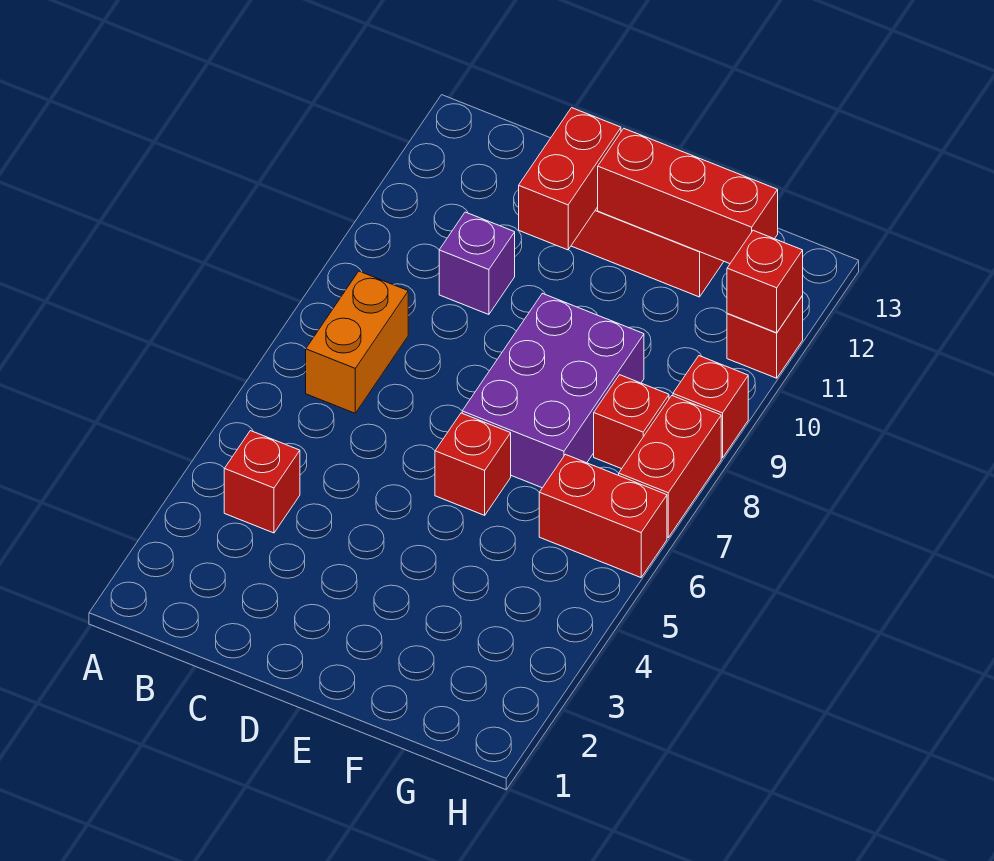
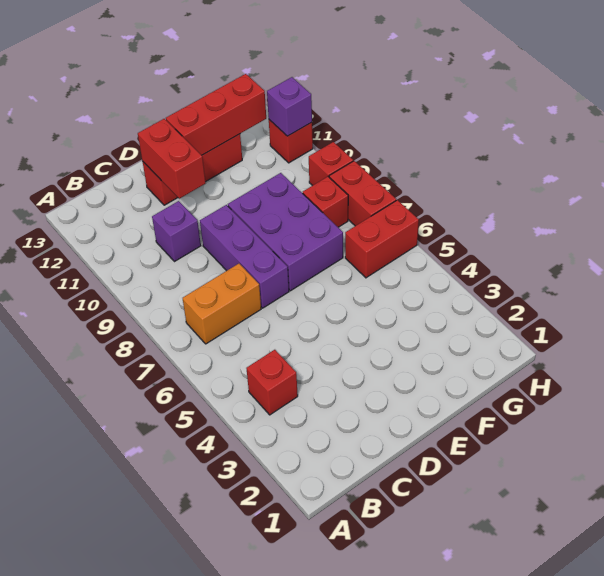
orange brick B7:B8 level 1 -> orange brick B7:C7 level 1
none -> purple brick D7:D9 level 1
red brick E6 level 1 -> none
red brick H11 level 2 -> purple brick H11 level 2

